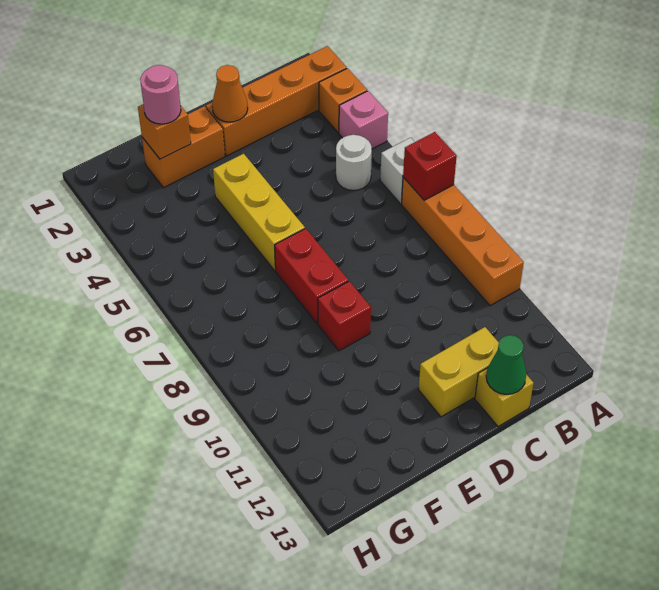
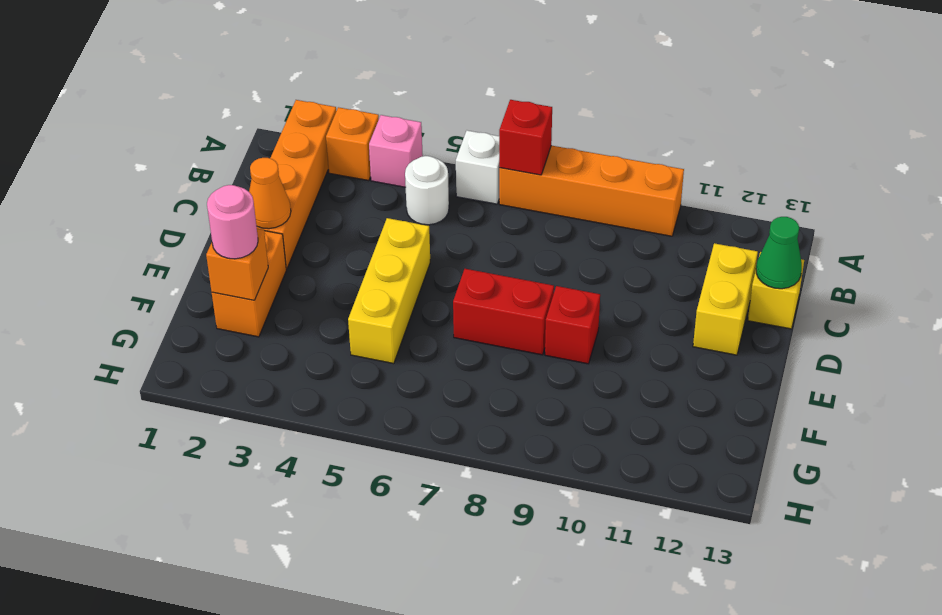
yellow brick E4:E6 level 1 -> yellow brick D5:F5 level 1

